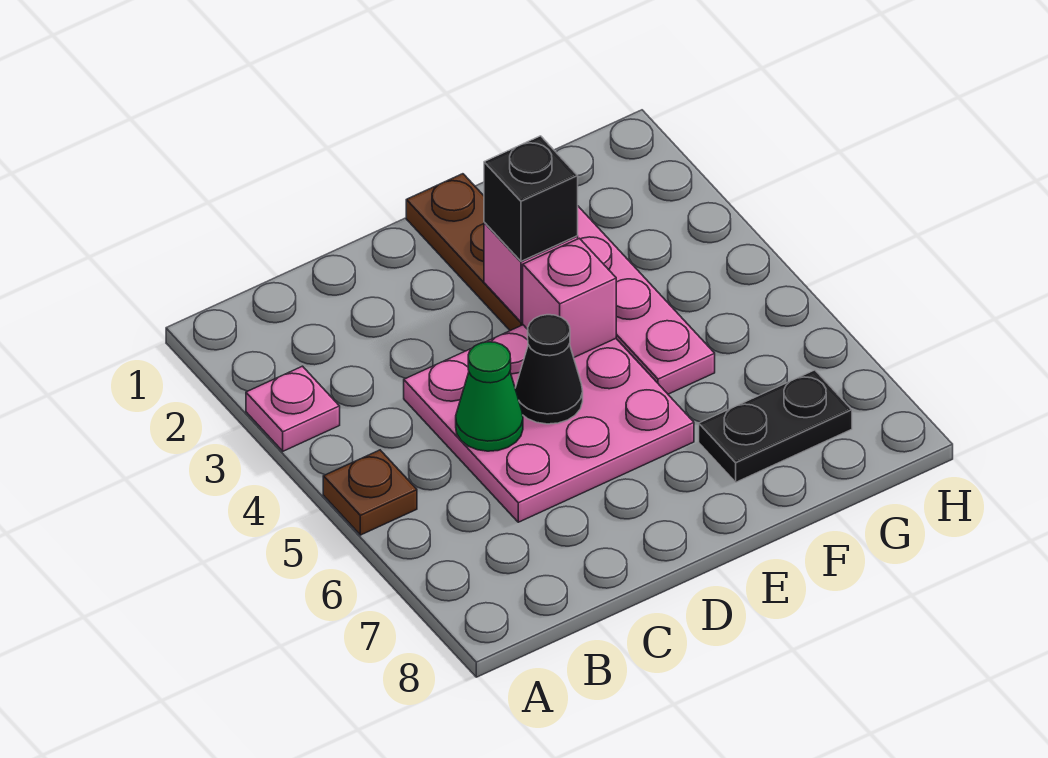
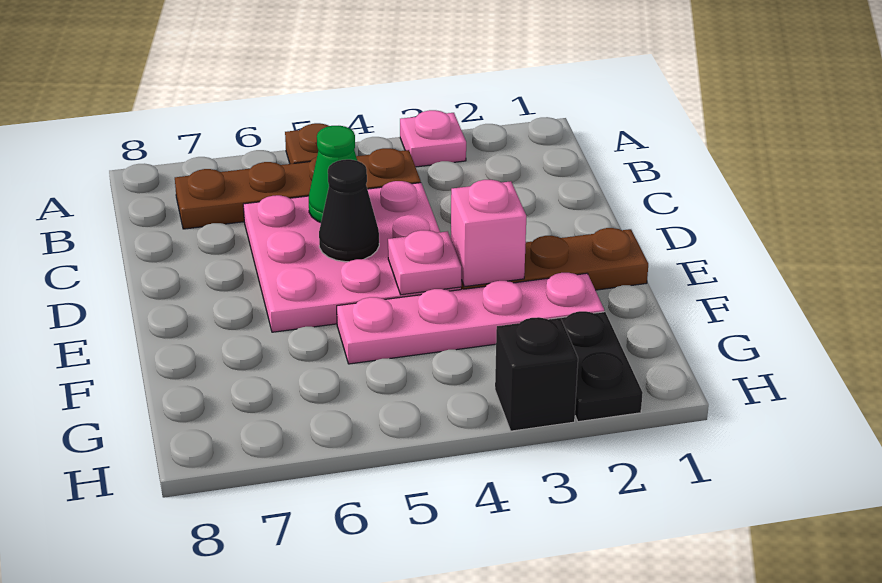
none -> brown plate B4:B7 level 1
black brick E3 level 3 -> black brick H3 level 1
pink brick E4 level 2 -> pink plate E4 level 2
black plate F7:G7 level 1 -> black plate G2:H2 level 1

